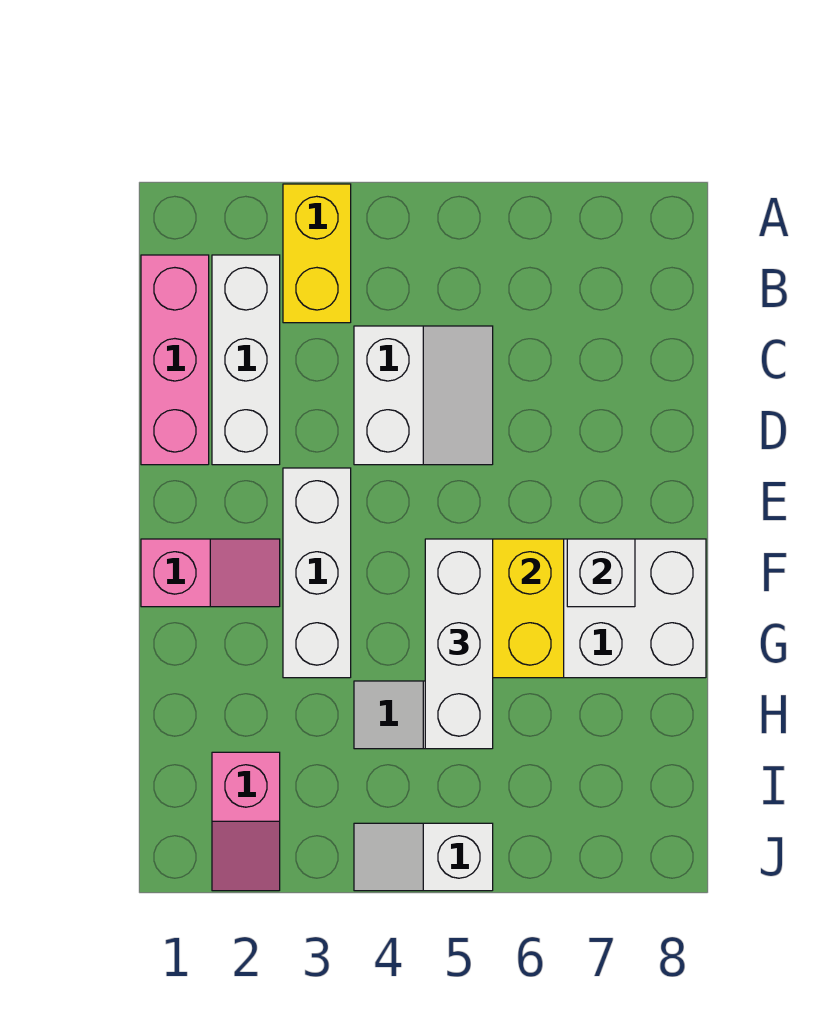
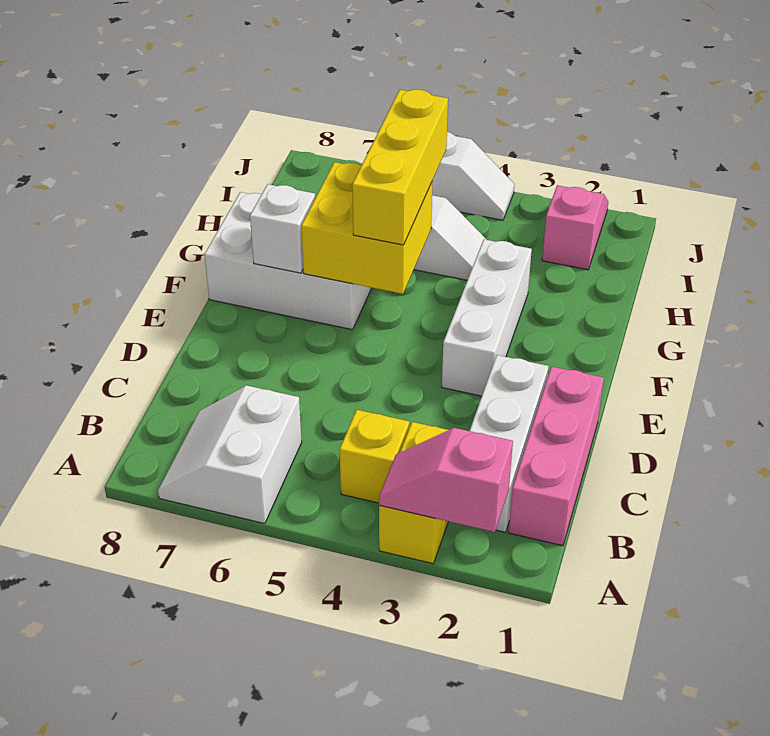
none -> yellow brick B4 level 1
white slope C4:D5 level 1 top 4 -> white slope A6:B7 level 1 top 6
pink slope F1:F2 level 1 top 1 -> pink slope A2:A3 level 2 top 2
white brick F5:H5 level 3 -> yellow brick F5:H5 level 3

